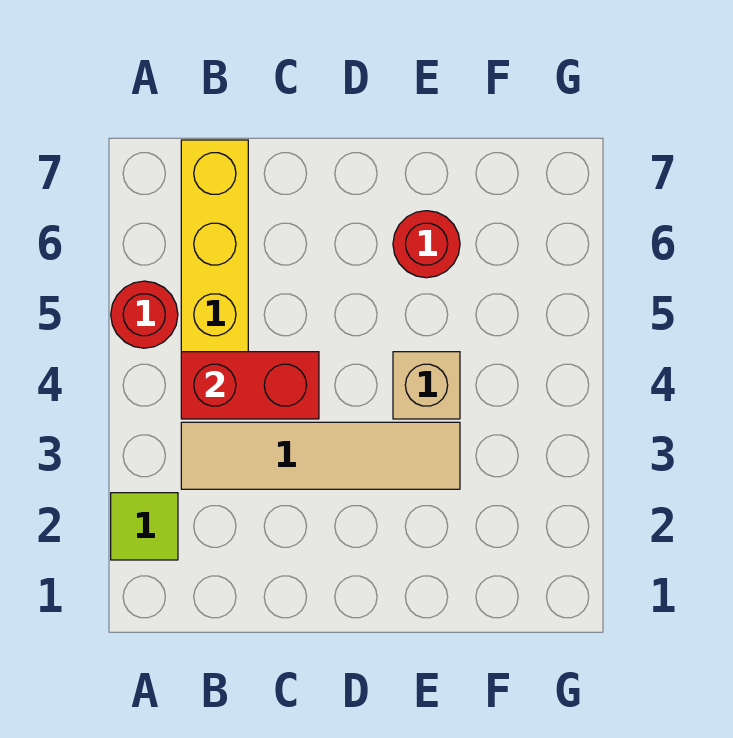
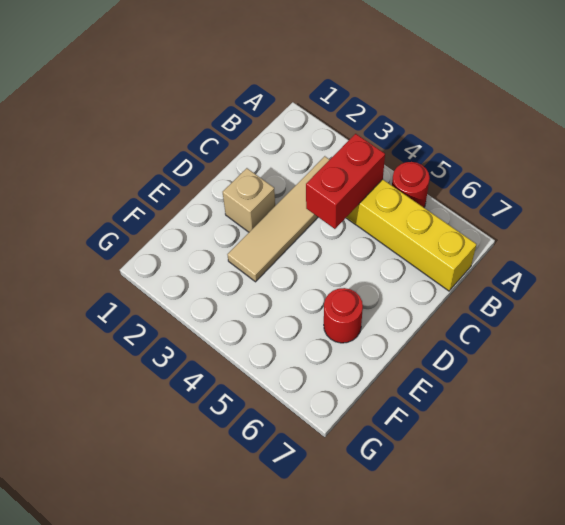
lime tile A2 level 1 -> none
tan brick E4 level 1 -> tan brick D2 level 1

